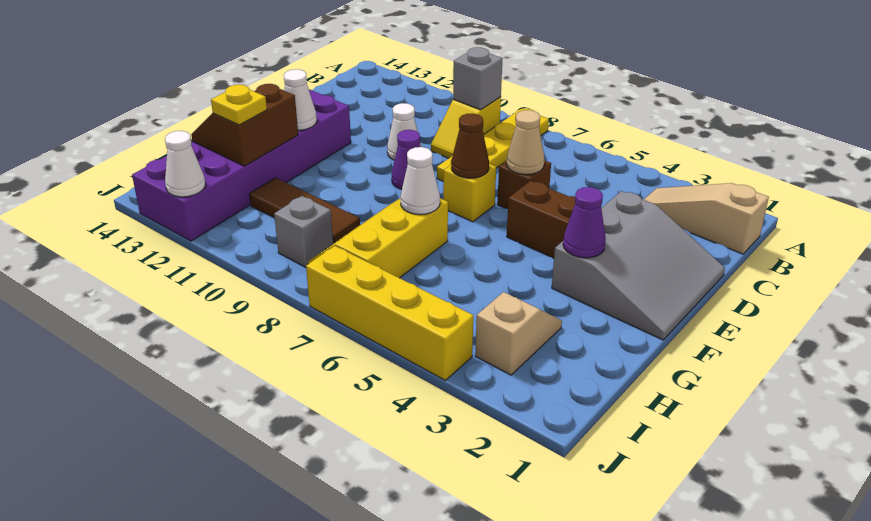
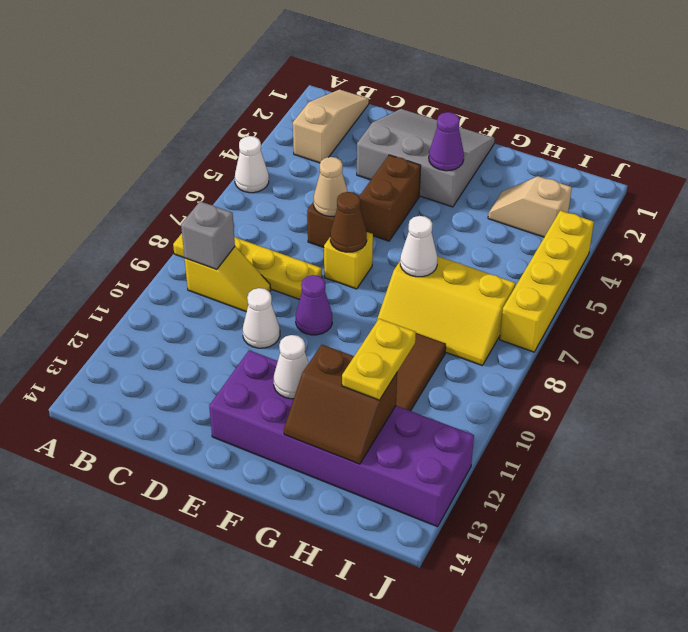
tan slope B1:B3 level 1 top 1 -> tan slope B1:B3 level 1 top 3
yellow plate H12 level 3 -> yellow plate H11:H12 level 3
grey brick I9 level 1 -> none
white cone J12 level 2 -> white cone A5 level 1

